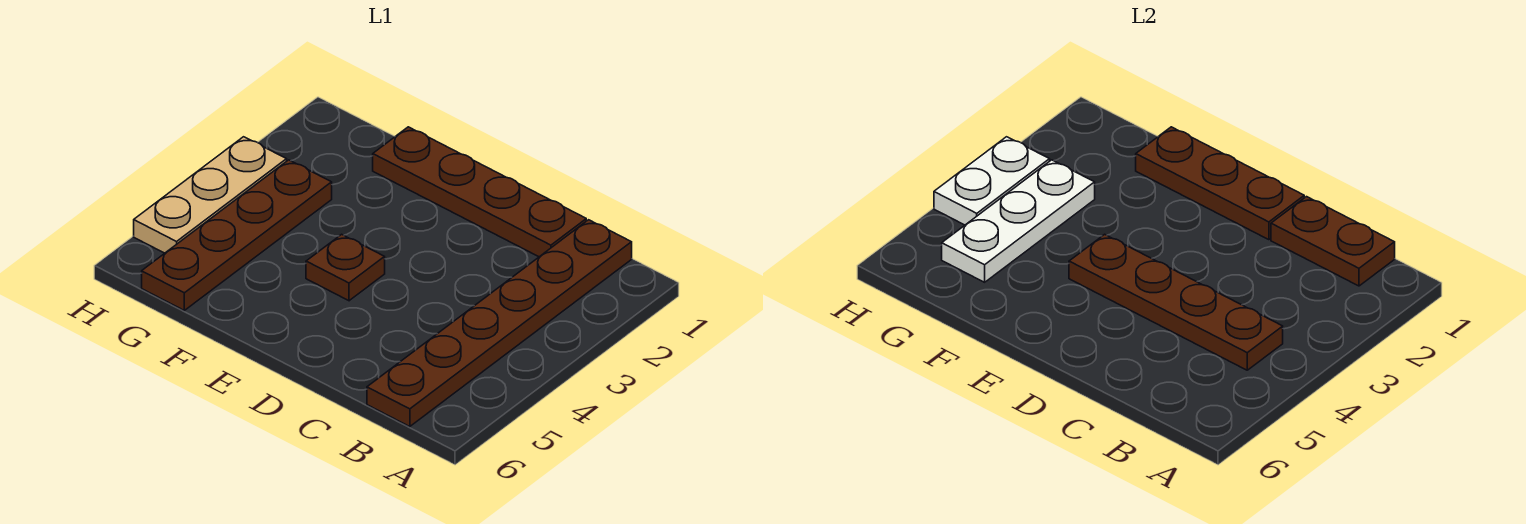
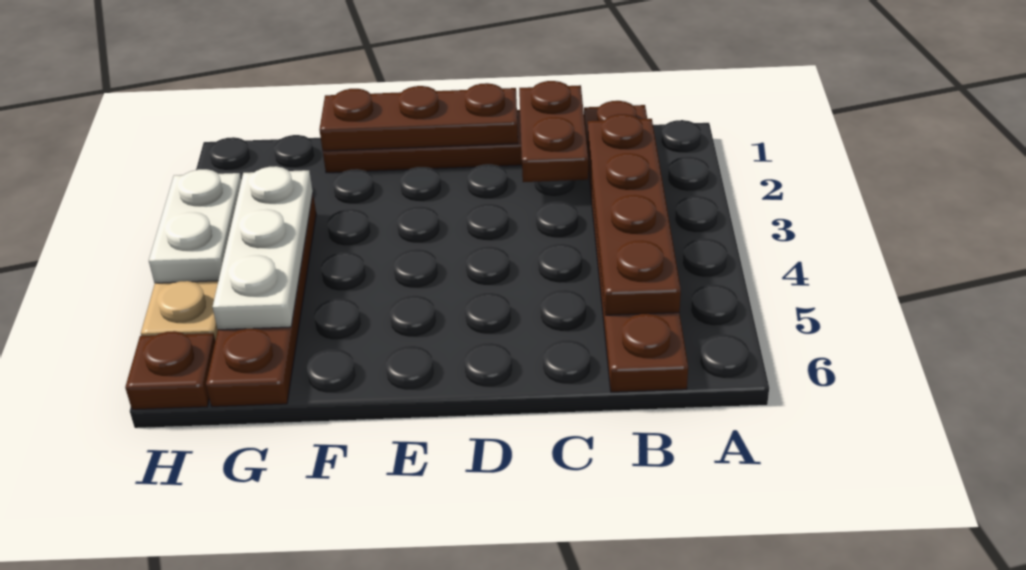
brown plate B1:C1 level 2 -> brown plate C1:C2 level 2
brown plate B4:E4 level 2 -> brown plate B2:B5 level 2
brown plate E4 level 1 -> brown plate H6 level 1

